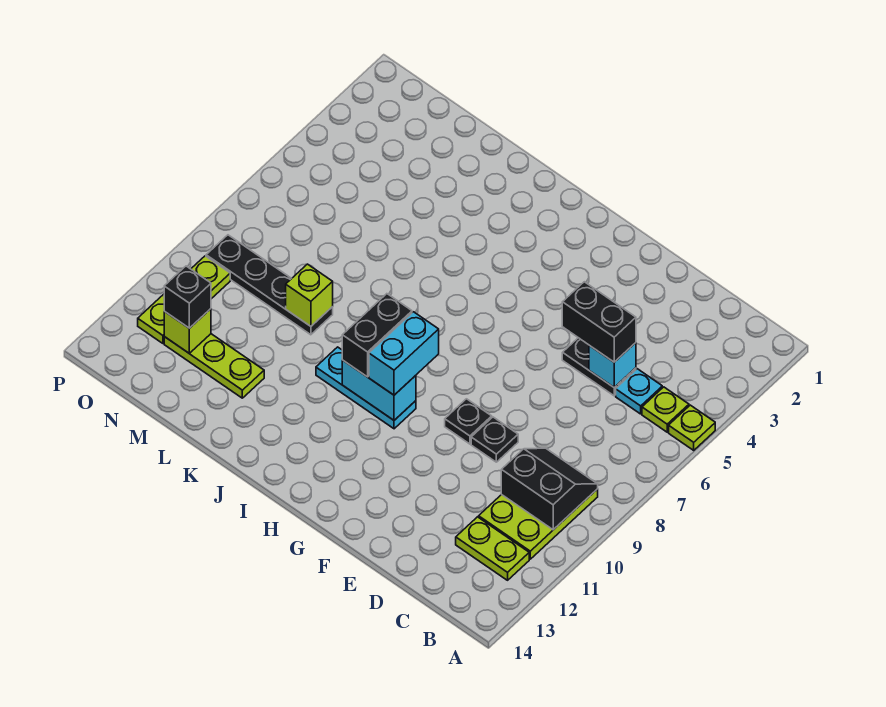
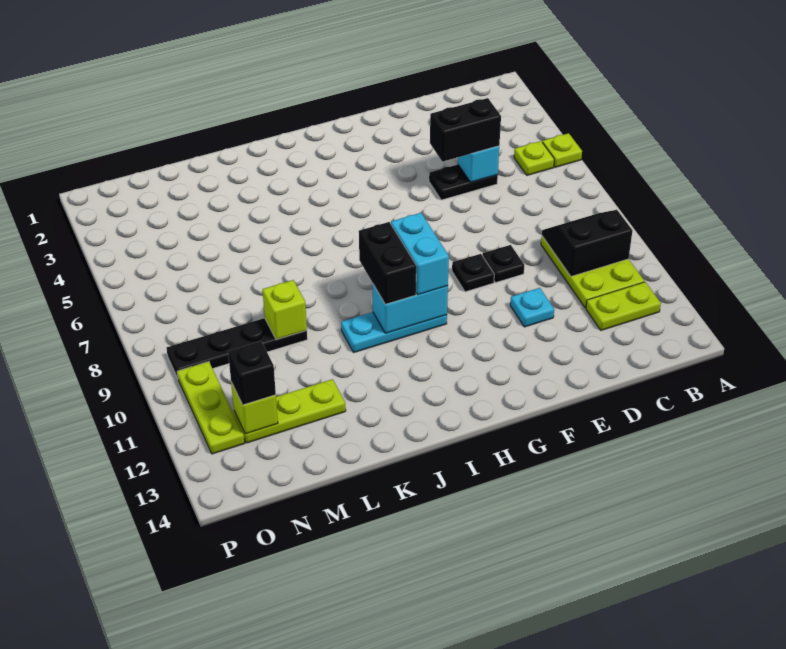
cyan plate C5 level 1 -> cyan plate E11 level 1

